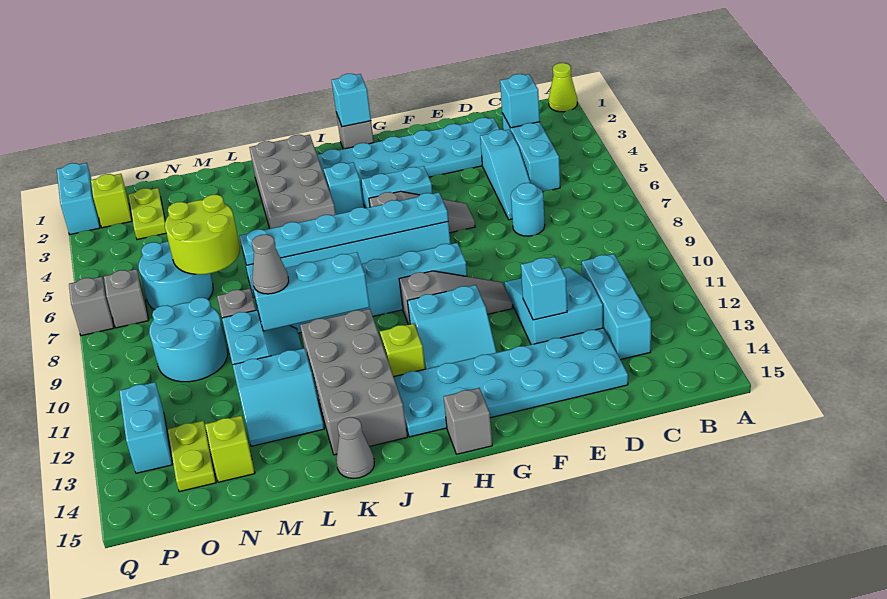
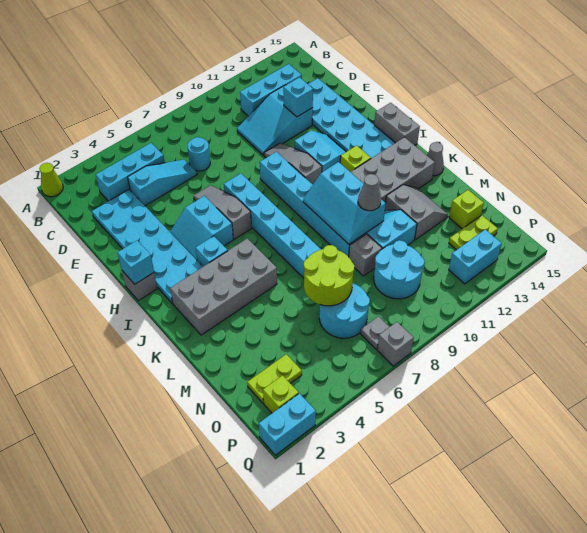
cyan brick C3 level 2 -> none
cyan plate G7:L7 level 2 -> none
grey brick H15 level 1 -> grey brick H15:I15 level 1
cyan slope L12:M13 level 1 top 12 -> grey slope L12:M13 level 1 top 12
grey brick P7 level 1 -> grey plate P7 level 1

